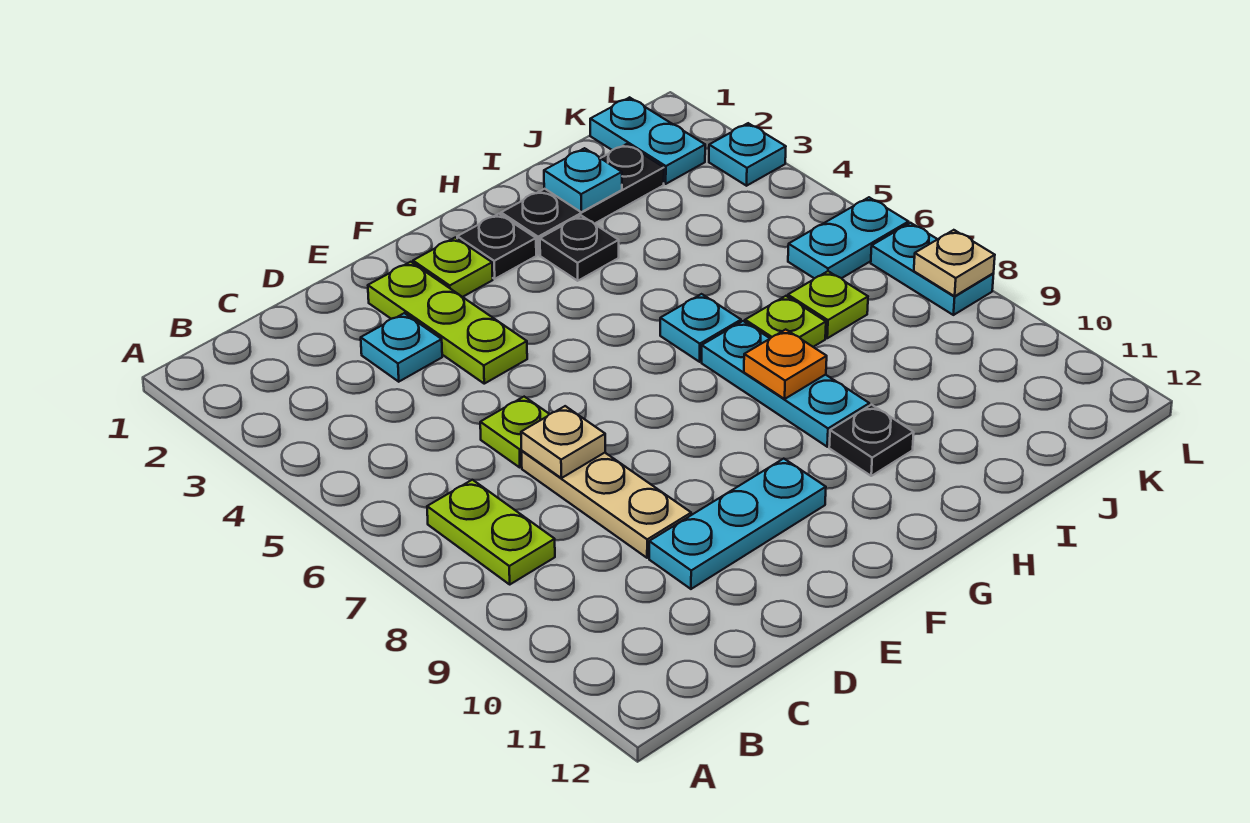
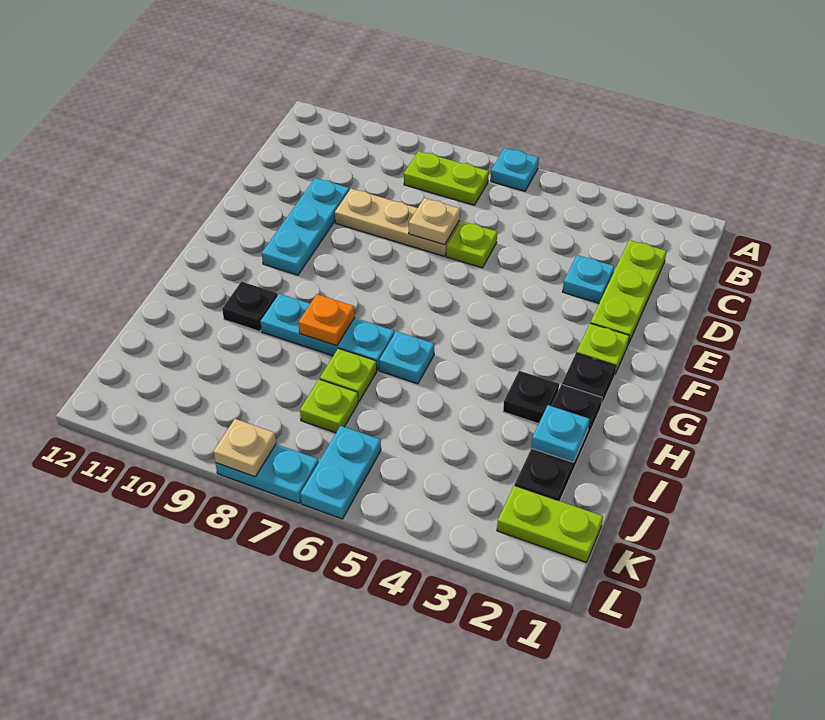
lime plate E2:E4 level 1 -> lime plate C2:E2 level 1
cyan plate K1:K2 level 1 -> lime plate K1:K2 level 1
cyan plate L3 level 1 -> cyan plate A6 level 1

